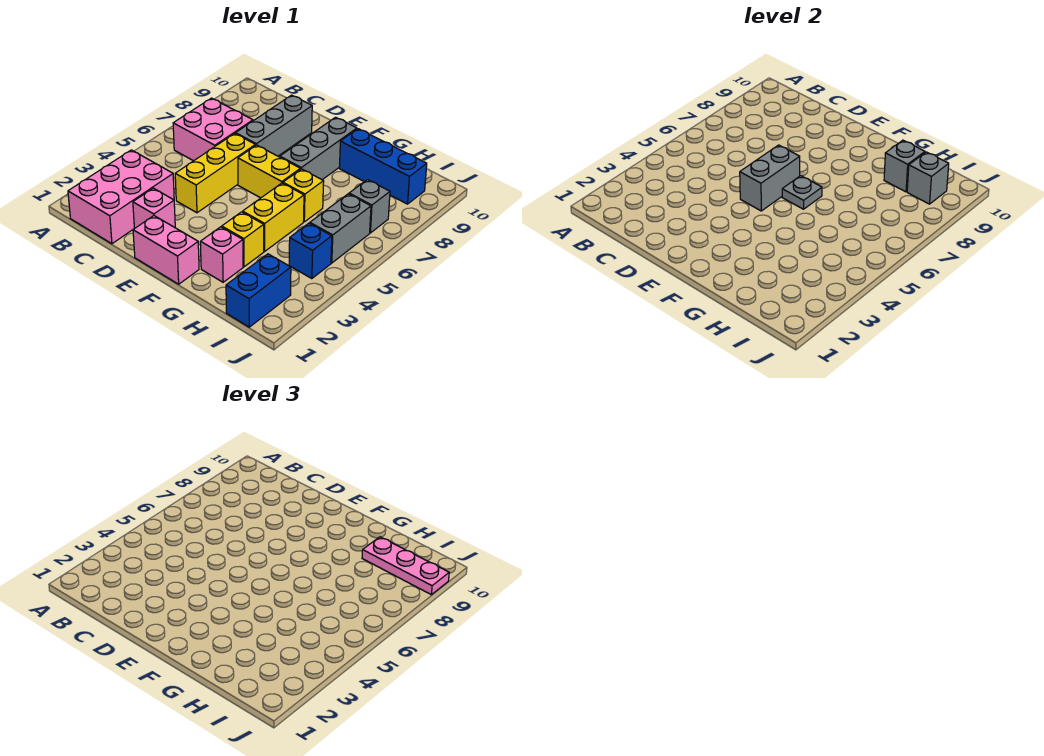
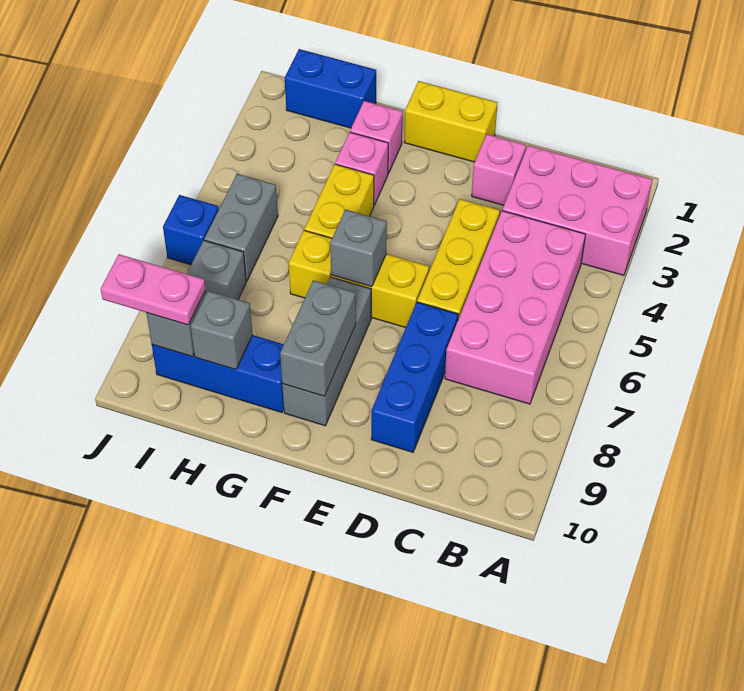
pink brick B1:C3 level 1 -> pink brick A2:C3 level 1
pink brick B6:C7 level 1 -> pink brick B4:C7 level 1
grey brick D7:D9 level 1 -> blue brick D7:D9 level 1
pink brick E1:F1 level 1 -> yellow brick E1:F1 level 1
grey brick E5:E6 level 2 -> grey brick F8:F9 level 2
grey plate F6 level 2 -> grey brick F6 level 2
yellow brick G3 level 1 -> pink brick G3 level 1
pink plate H9:J9 level 3 -> pink plate I9:J9 level 3
blue brick I1:I2 level 1 -> blue brick H1:I1 level 1
blue brick I4 level 1 -> blue brick J6 level 1

